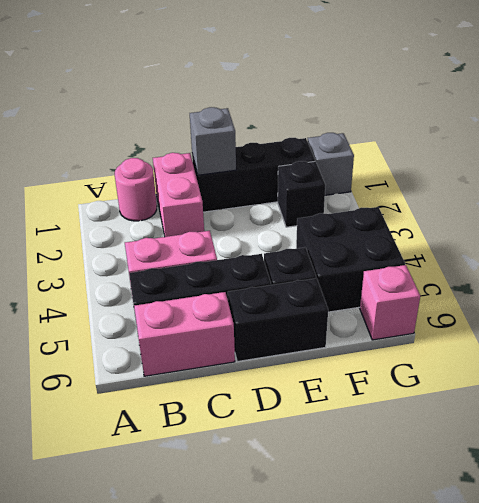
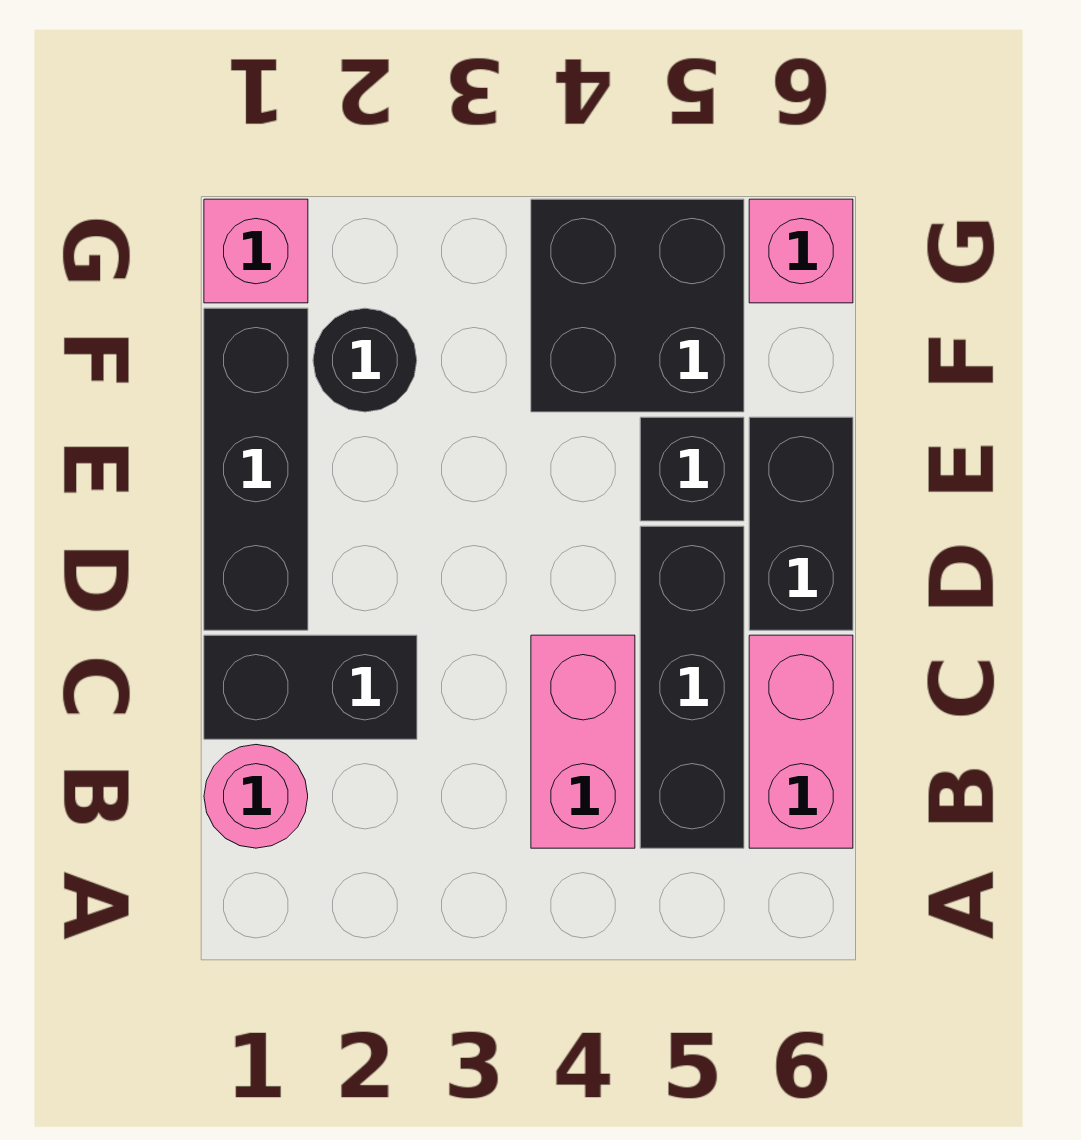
pink brick C1:C2 level 1 -> black brick C1:C2 level 1
grey brick D1 level 2 -> none
black brick F2 level 1 -> black round brick F2 level 1
grey brick G1 level 1 -> pink brick G1 level 1

